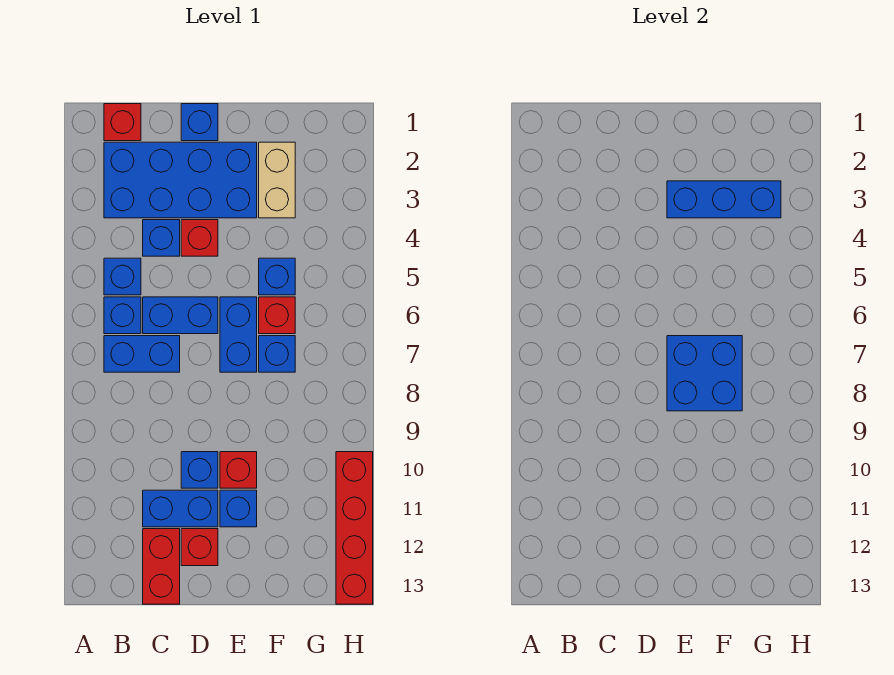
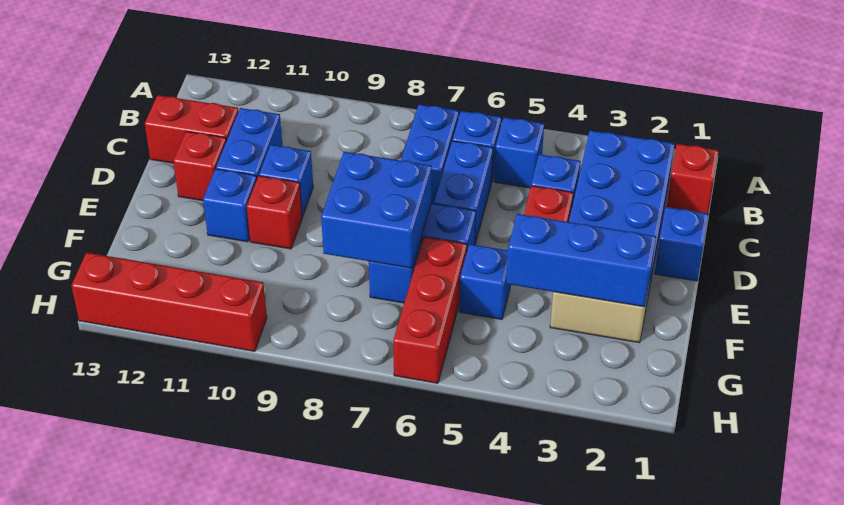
blue brick E3:G3 level 2 -> blue brick F2:F4 level 2
red brick F6 level 1 -> red brick F6:H6 level 1

